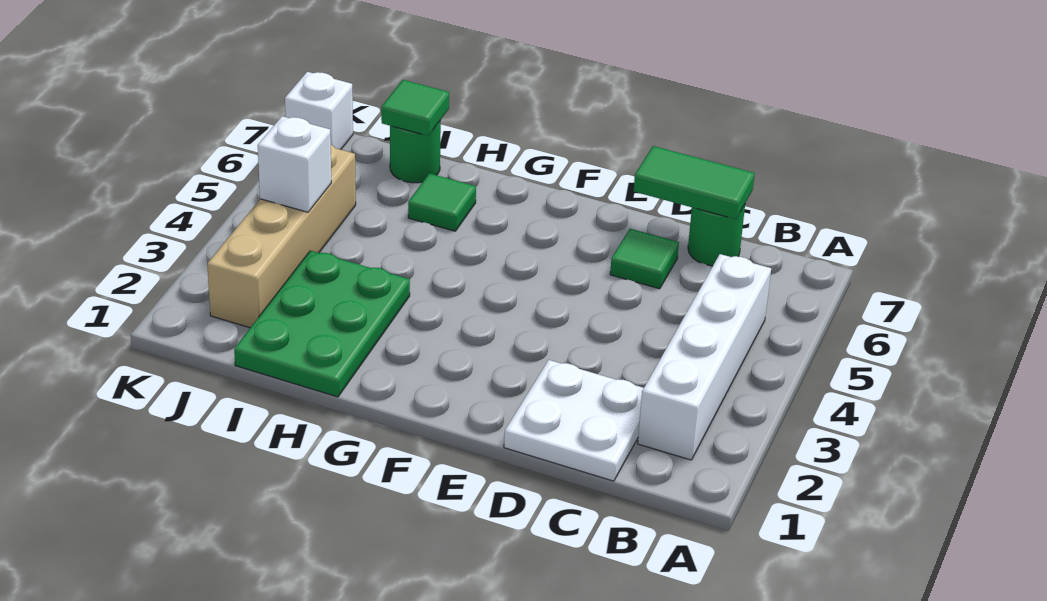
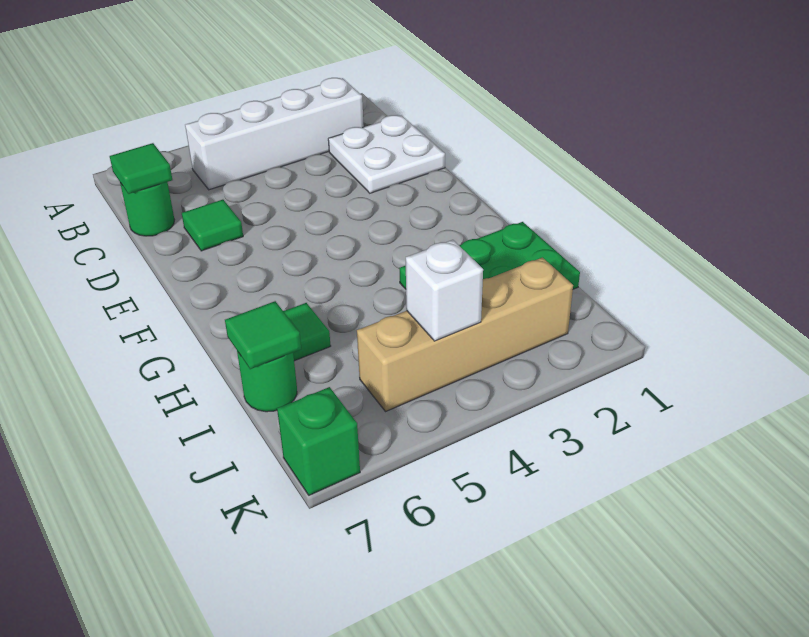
green tile C7:D7 level 2 -> green tile C7 level 2
white brick K7 level 1 -> green brick K7 level 1

